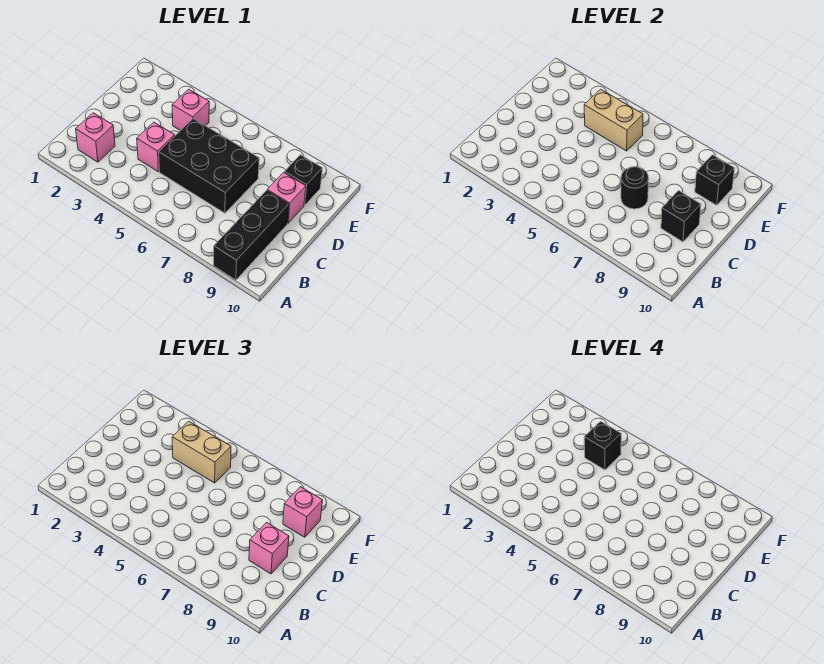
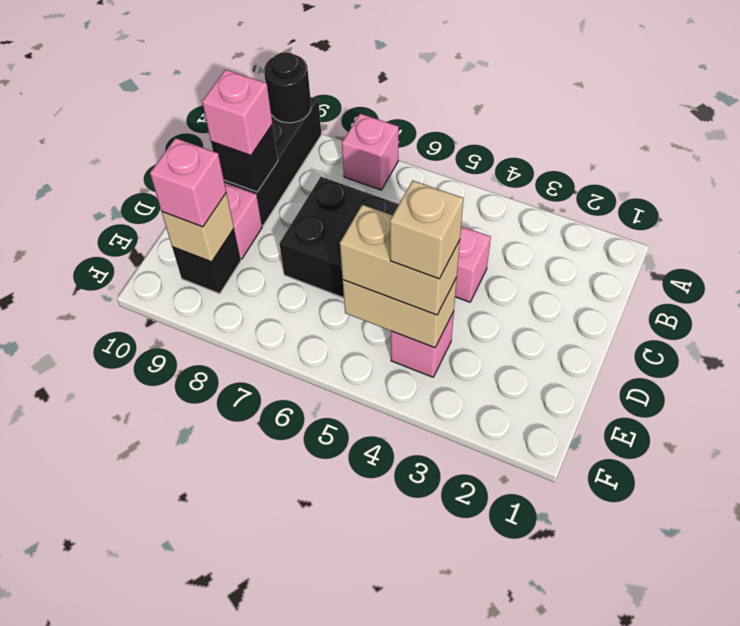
pink brick B2 level 1 -> pink brick A7 level 1
black round brick C7 level 2 -> black round brick A9 level 2
black brick E4 level 4 -> tan brick E4 level 4
black brick E9 level 2 -> tan brick E9 level 2

